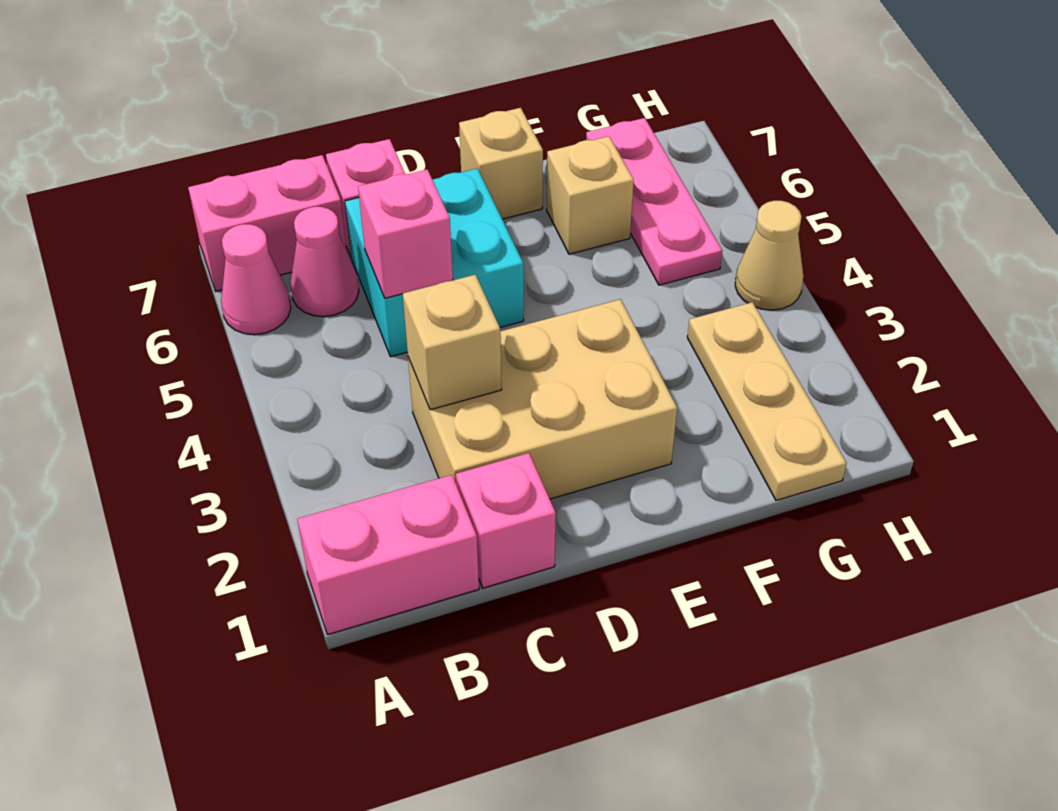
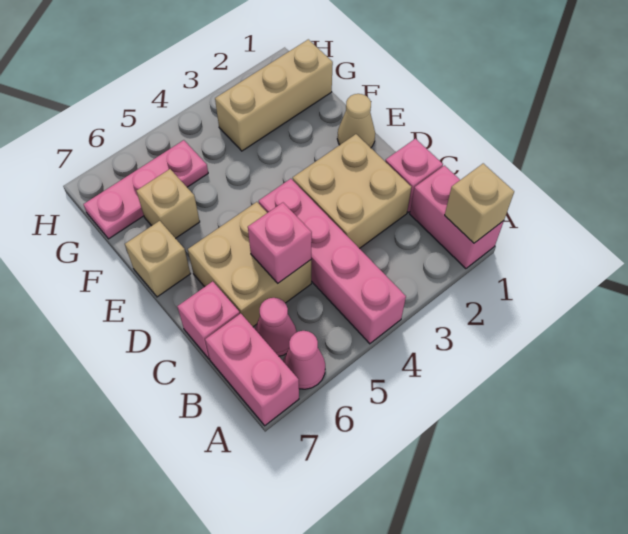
none -> pink brick A4:D4 level 1
tan brick C2:E3 level 1 -> tan brick C2:D3 level 1
tan brick C3 level 2 -> tan brick A1 level 2
cyan brick C5:D6 level 1 -> tan brick C5:D6 level 1
tan plate G1:G3 level 1 -> tan brick G1:G3 level 1
tan cone H4 level 1 -> tan cone E1 level 1

